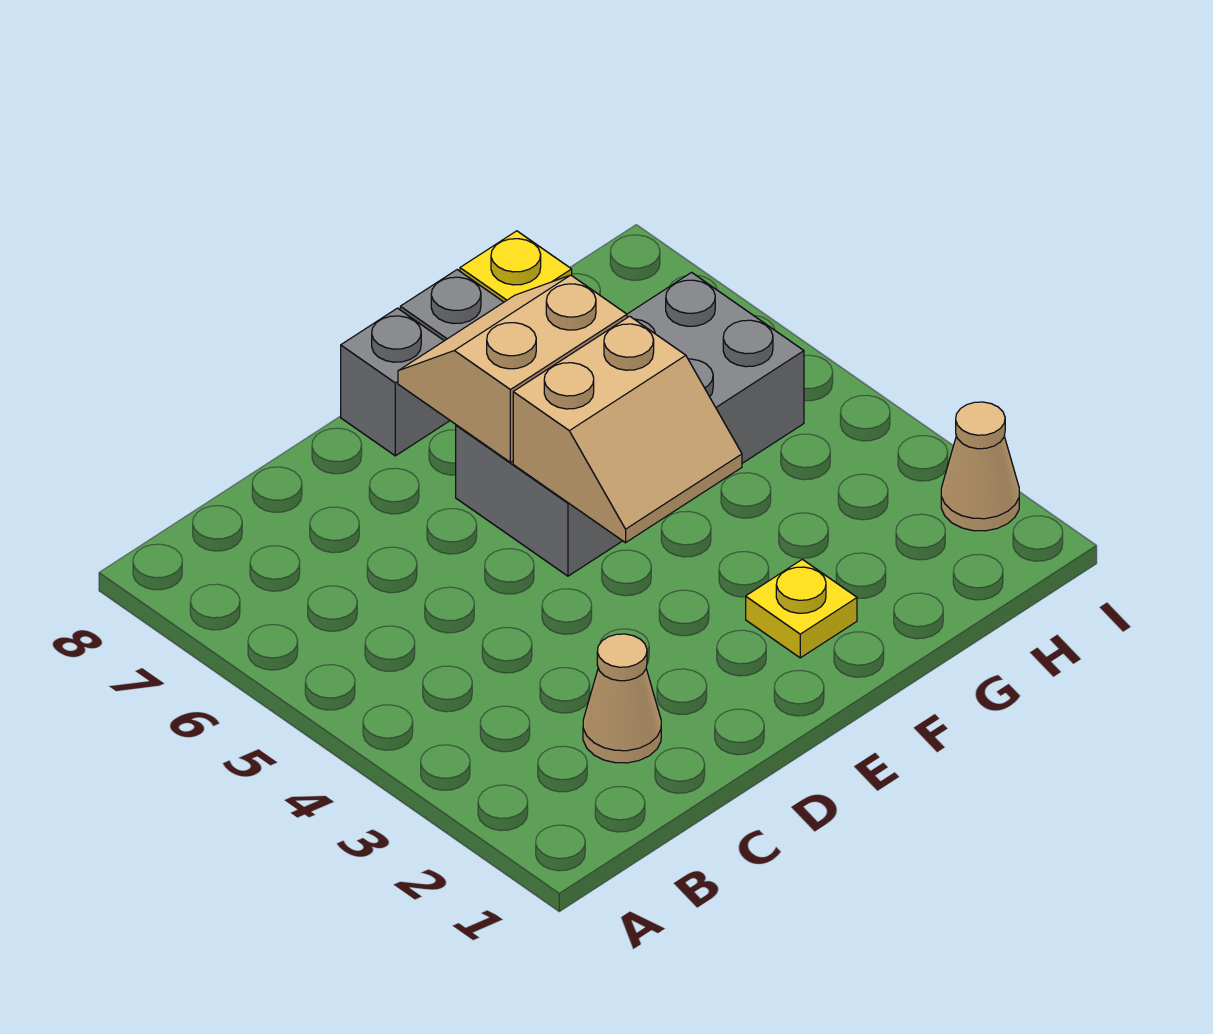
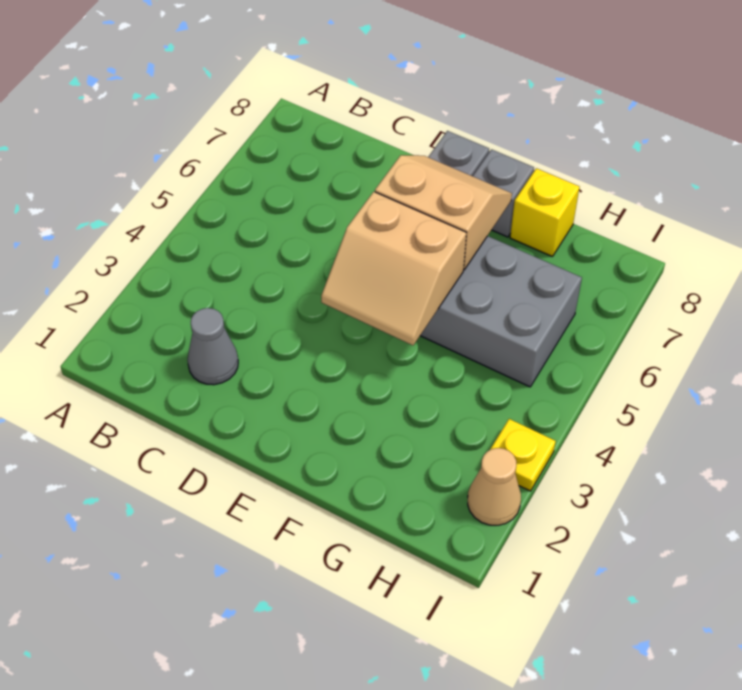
tan cone C2 level 1 -> grey cone C2 level 1
yellow plate F2 level 1 -> yellow plate I3 level 1

